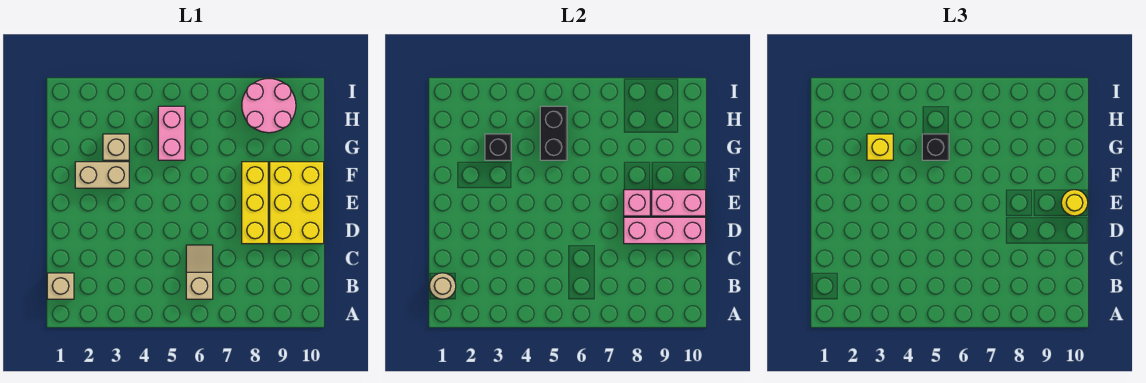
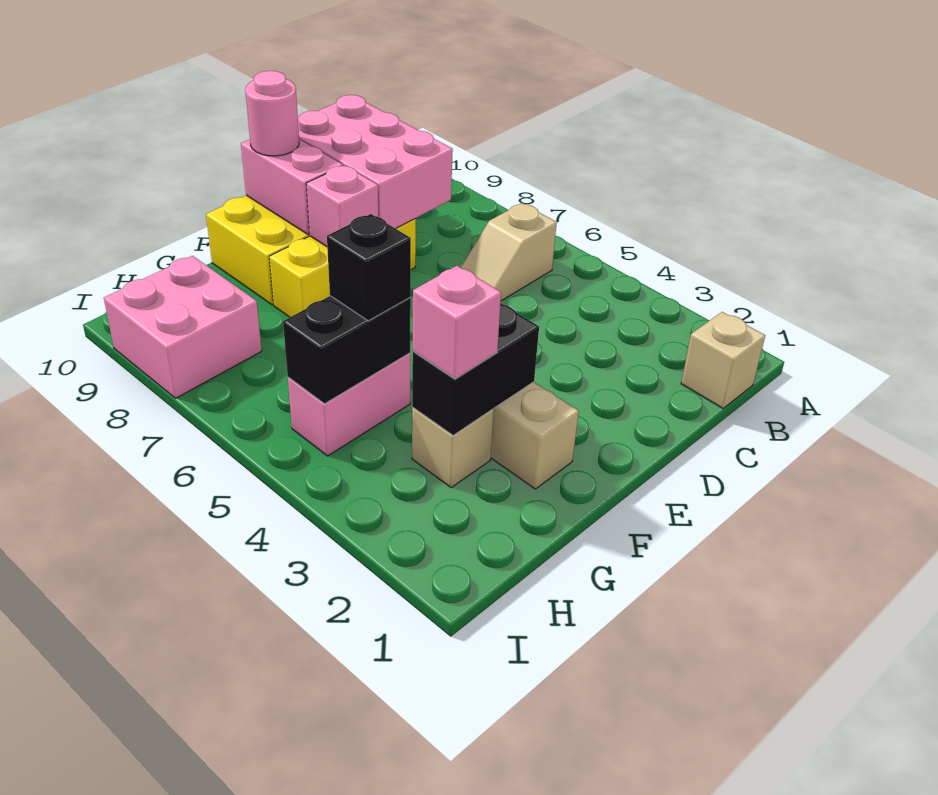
tan round brick B1 level 2 -> none
pink brick D8:D10 level 2 -> pink brick C8:D10 level 2
yellow round brick E10 level 3 -> pink round brick E10 level 3
black brick G3 level 2 -> black brick F3:G3 level 2
yellow brick G3 level 3 -> pink brick G3 level 3
pink round brick H8:I9 level 1 -> pink brick H8:I9 level 1

